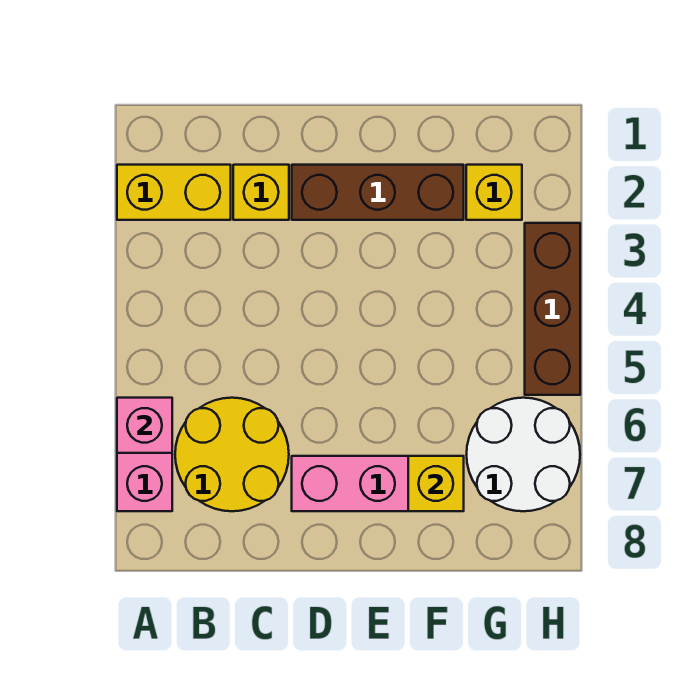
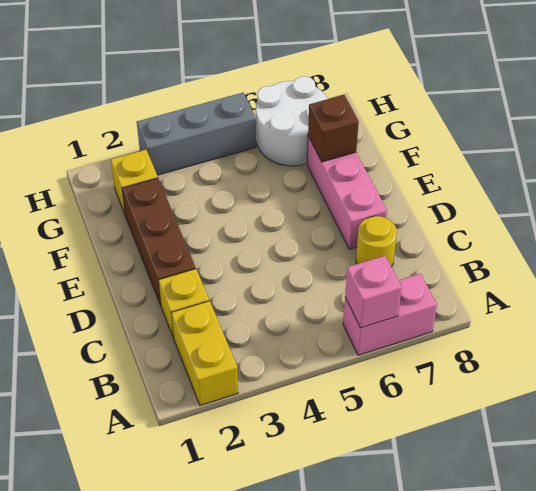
yellow round brick B6:C7 level 1 -> yellow round brick C7 level 1
yellow brick F7 level 2 -> brown brick F7 level 2
brown brick H3:H5 level 1 -> grey brick H3:H5 level 1

